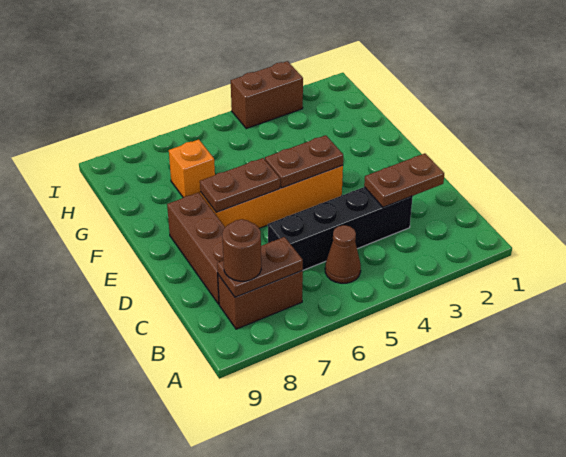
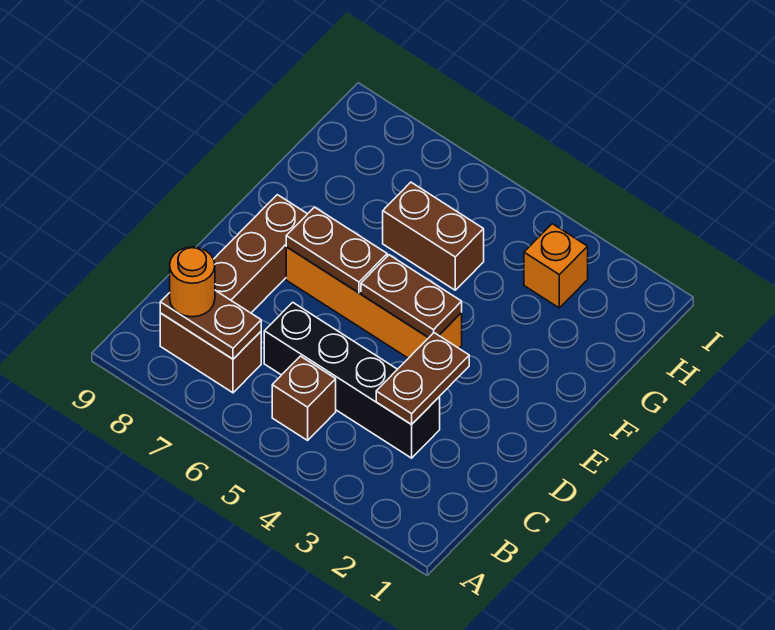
brown cone B5 level 1 -> brown brick B5 level 1
brown round brick B8 level 3 -> orange round brick B8 level 3
brown plate C2:C3 level 2 -> brown plate C3:D3 level 2
orange brick G7 level 1 -> orange brick H3 level 1
brown brick I3:I4 level 1 -> brown brick G5:G6 level 1

